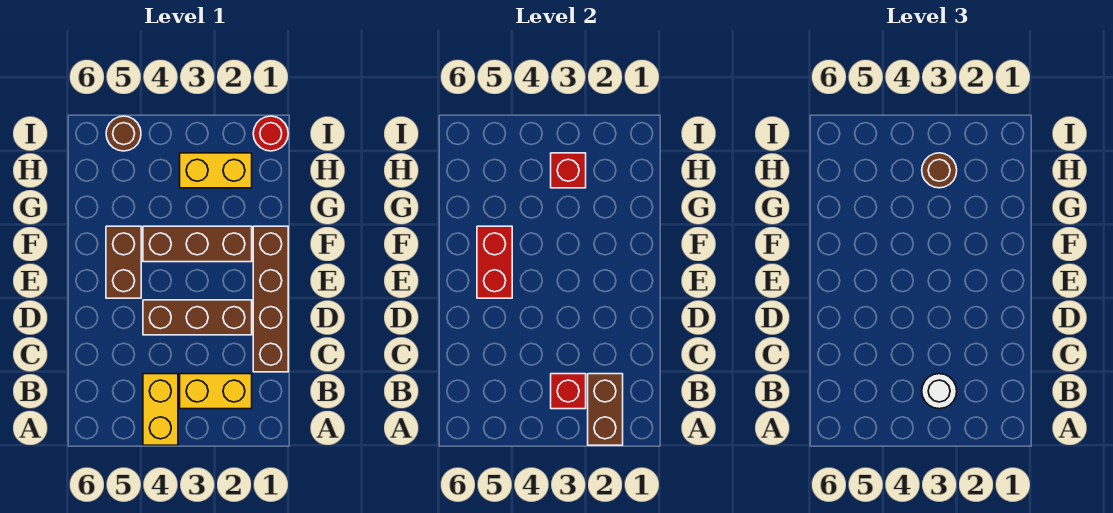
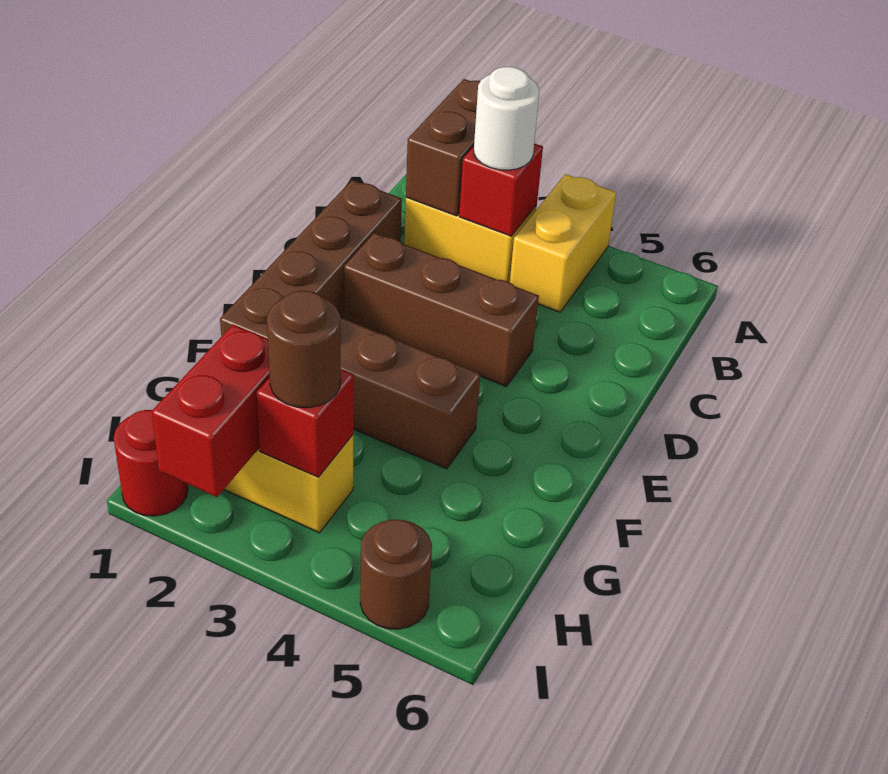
brown brick E5:F5 level 1 -> none
red brick E5:F5 level 2 -> red brick H2:I2 level 2

